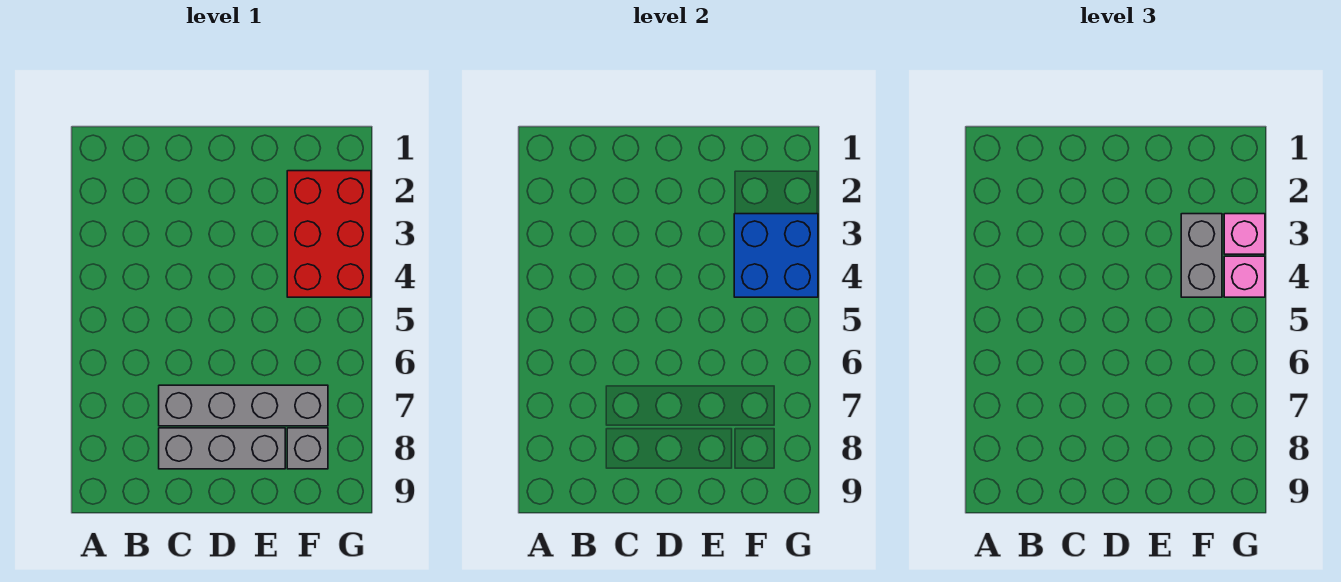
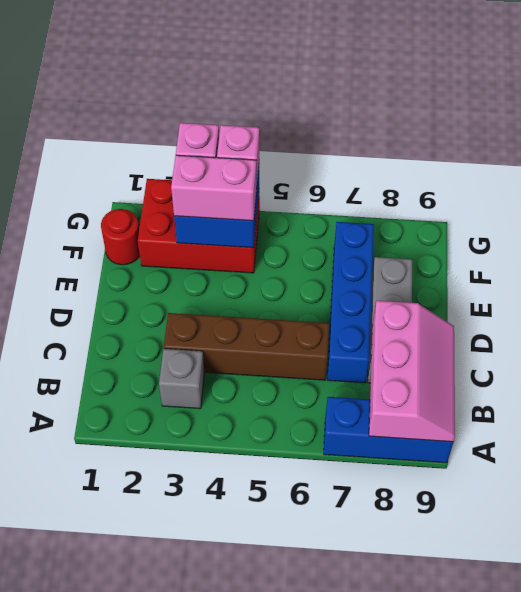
none -> blue brick A7:A9 level 1
none -> pink slope A8:C9 level 2 top 8
none -> brown brick C3:C6 level 1
grey brick C7:F7 level 1 -> blue brick C7:F7 level 1
none -> red round brick F1 level 1
grey brick F3:F4 level 3 -> pink brick F3:F4 level 3
grey brick F8 level 1 -> grey brick B3 level 1

